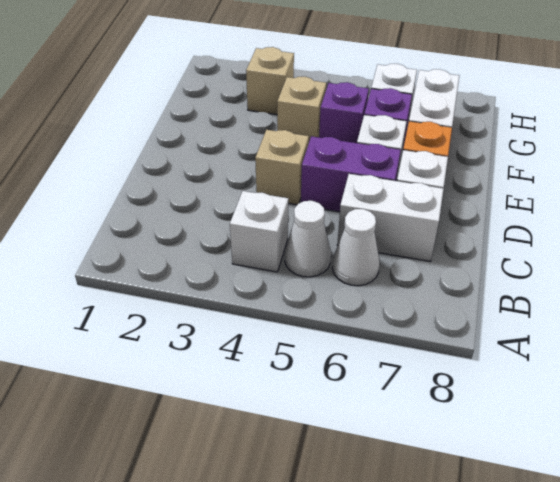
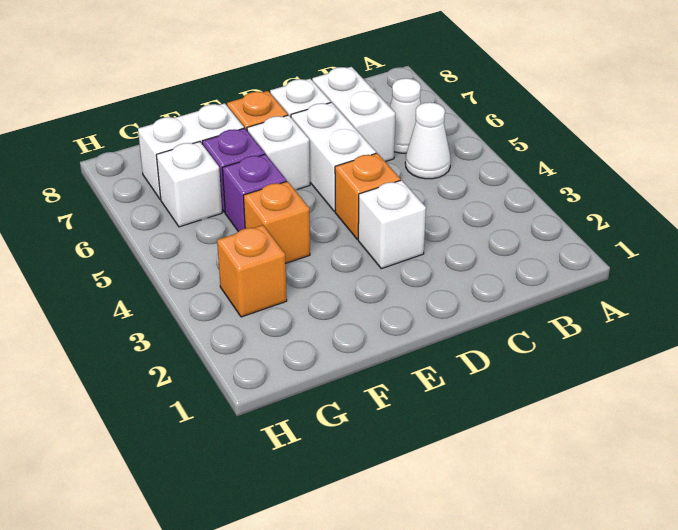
white brick B4 level 1 -> white brick D3 level 1
tan brick D4 level 1 -> orange brick D4 level 1
purple brick D5:D6 level 1 -> white brick D5:D6 level 1
tan brick F4 level 1 -> orange brick F4 level 1
tan brick G3 level 1 -> orange brick G3 level 1

